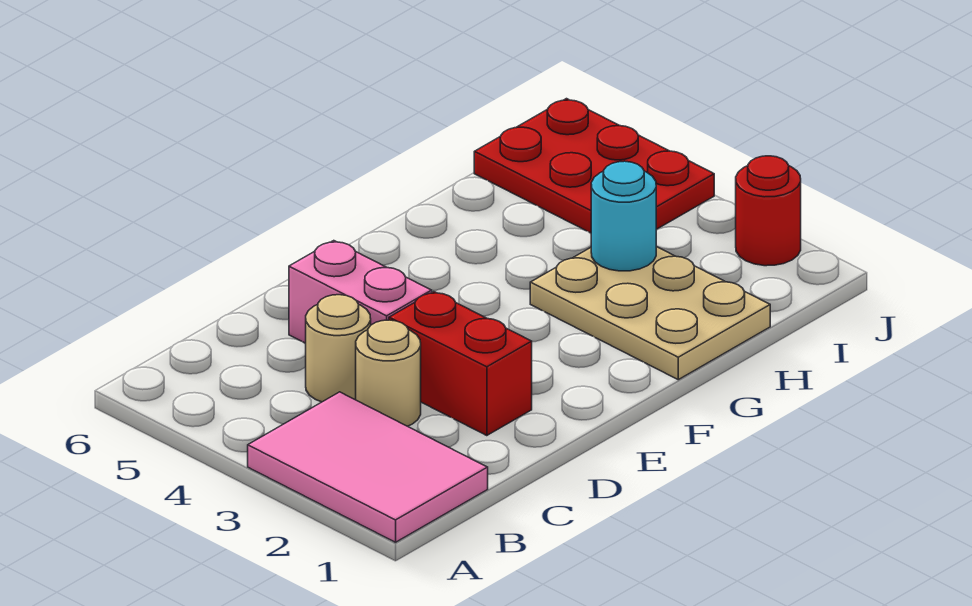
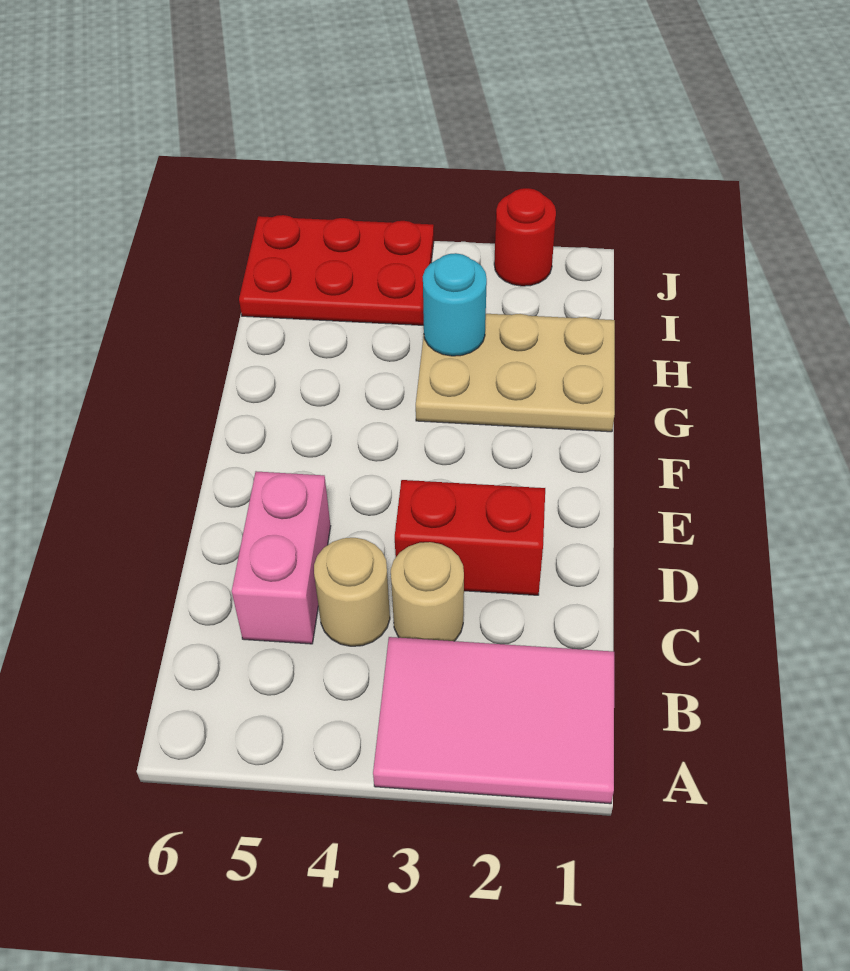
pink brick D4:D5 level 1 -> pink brick C5:D5 level 1

